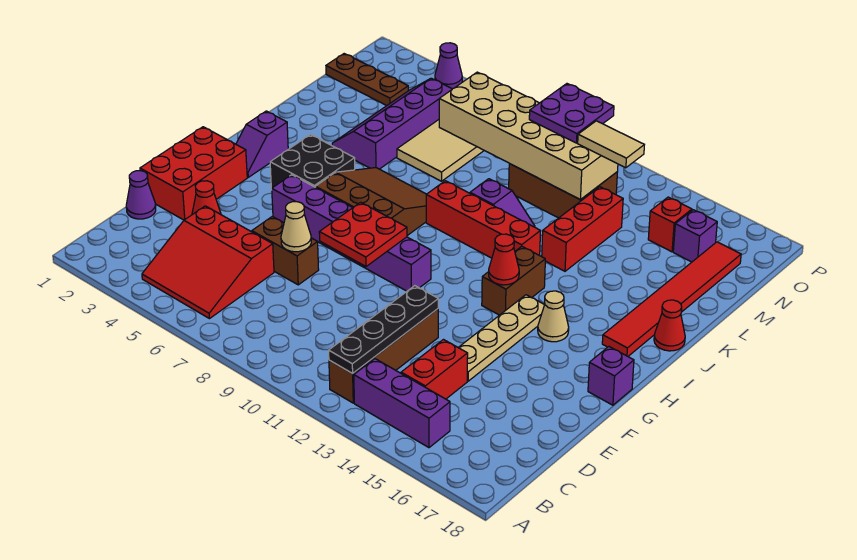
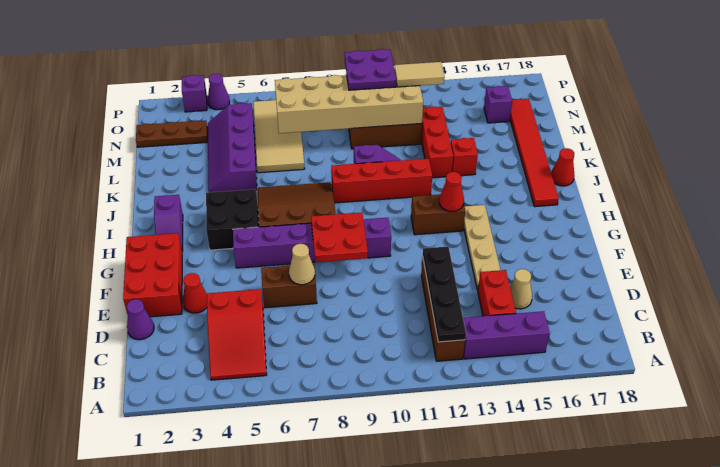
red slope B4:D6 level 1 top D -> red slope B4:D5 level 1 top D
purple brick G18 level 1 -> purple brick P3 level 1
brown brick H13:I13 level 1 -> brown brick H12:H13 level 1
tan cone H15 level 1 -> tan cone D15 level 1
red brick N15 level 1 -> red brick K14 level 1

